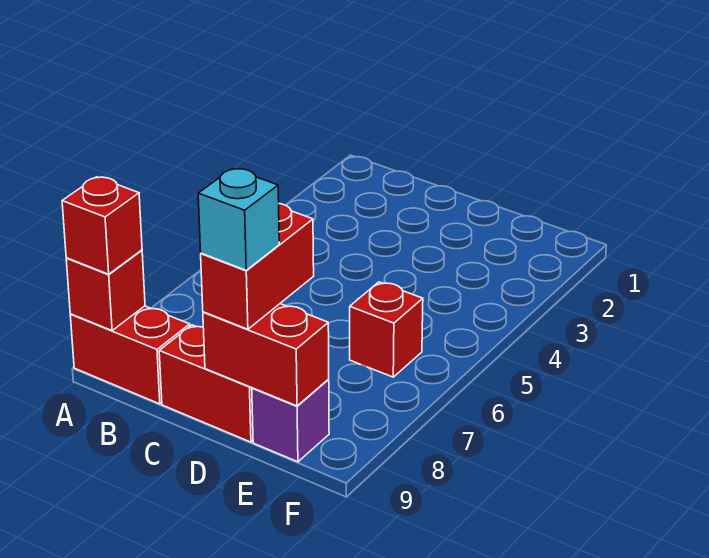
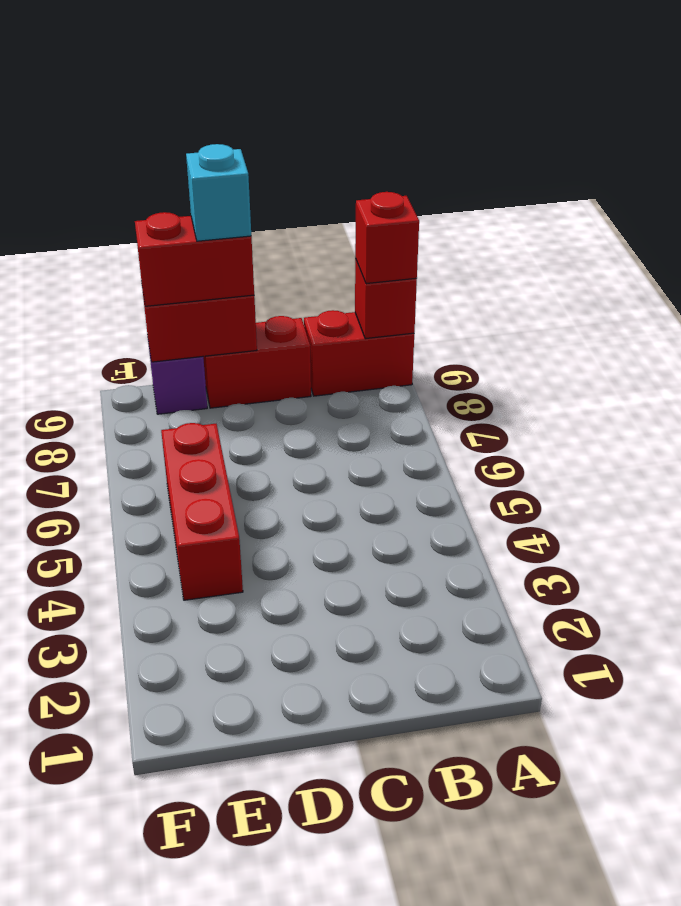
red brick D8:D9 level 3 -> red brick D9:E9 level 3
red brick E6 level 1 -> red brick E4:E6 level 1

